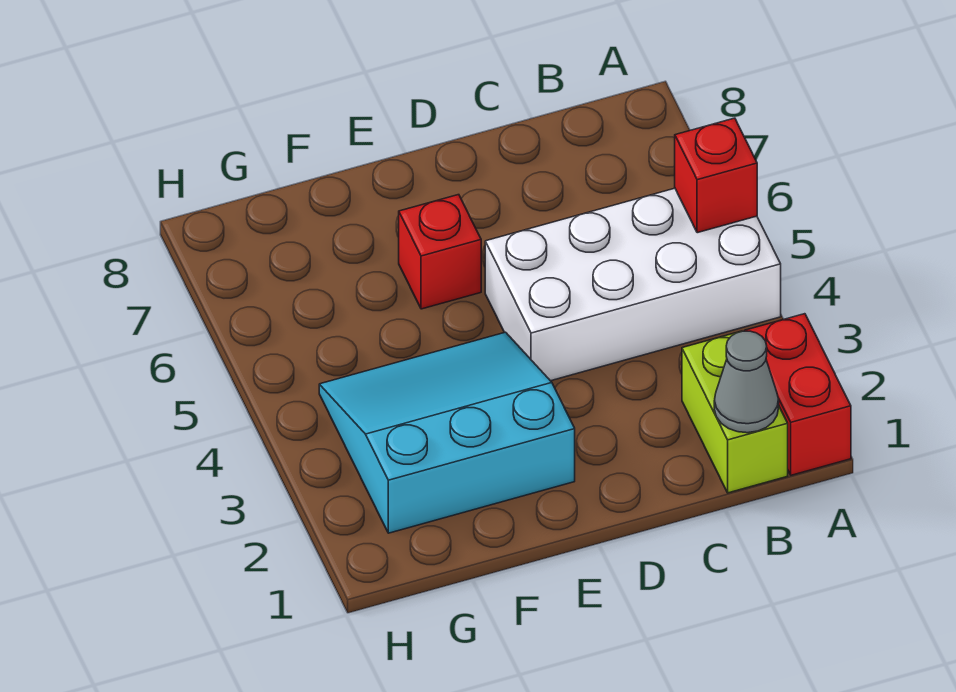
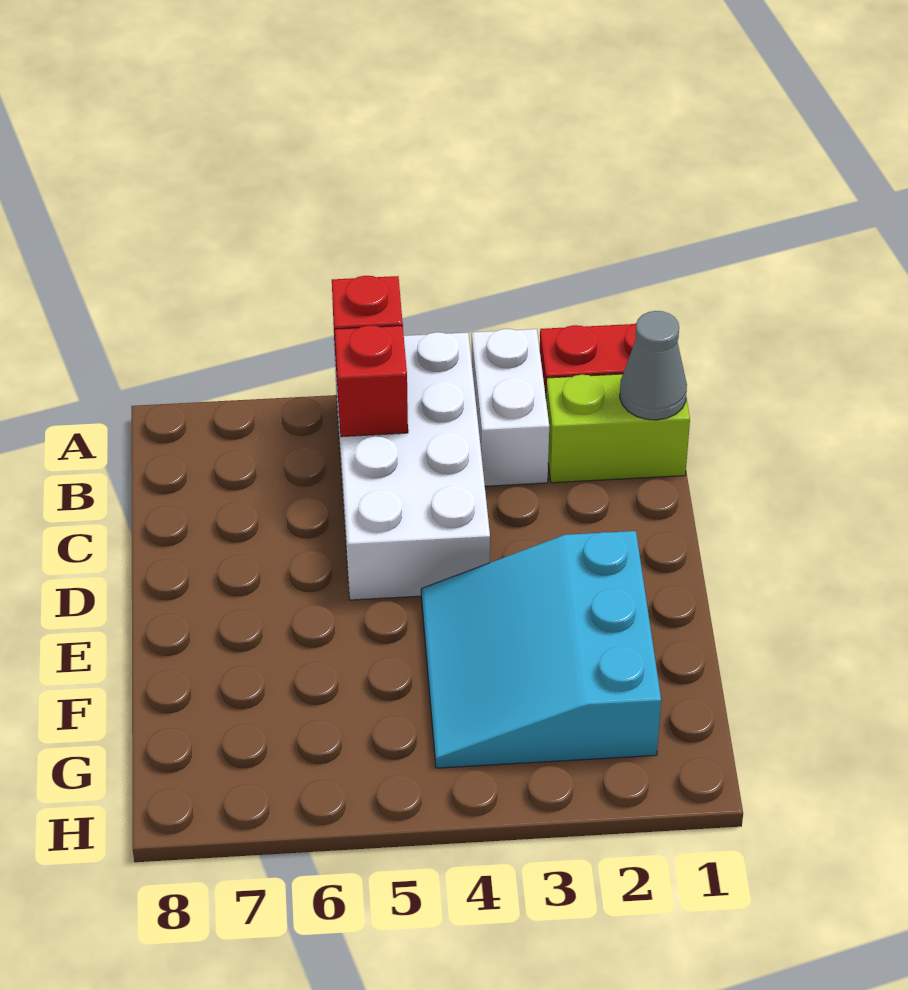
none -> white brick A3:B3 level 1
red brick E6 level 1 -> red brick B5 level 2

